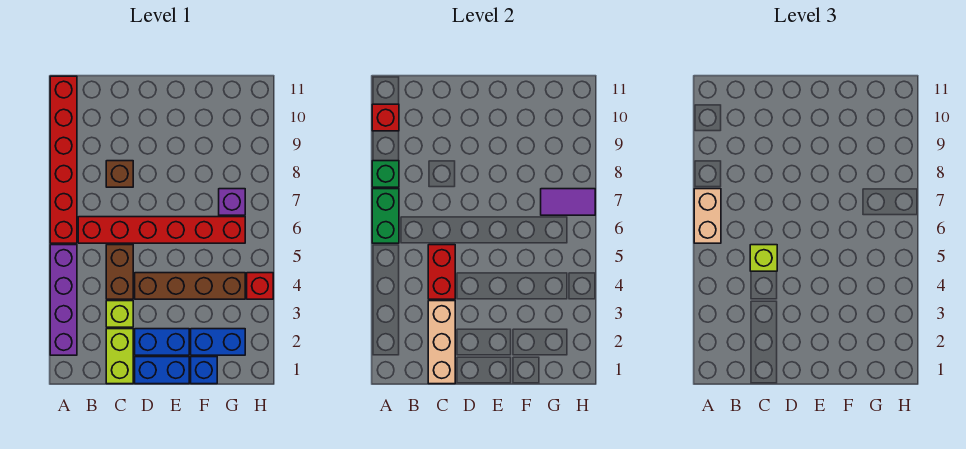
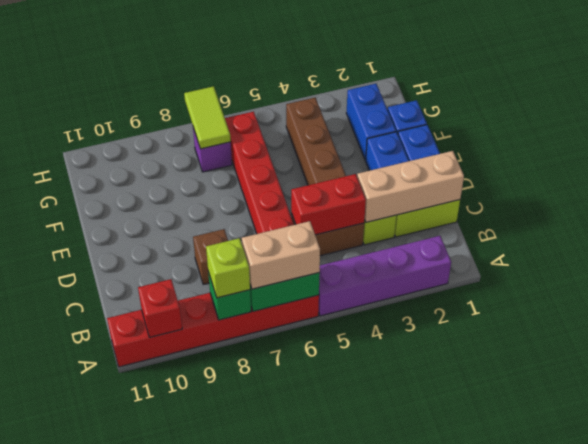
lime brick C5 level 3 -> lime brick A8 level 3
purple tile G7:H7 level 2 -> lime tile G7:H7 level 2
red brick H4 level 1 -> none

